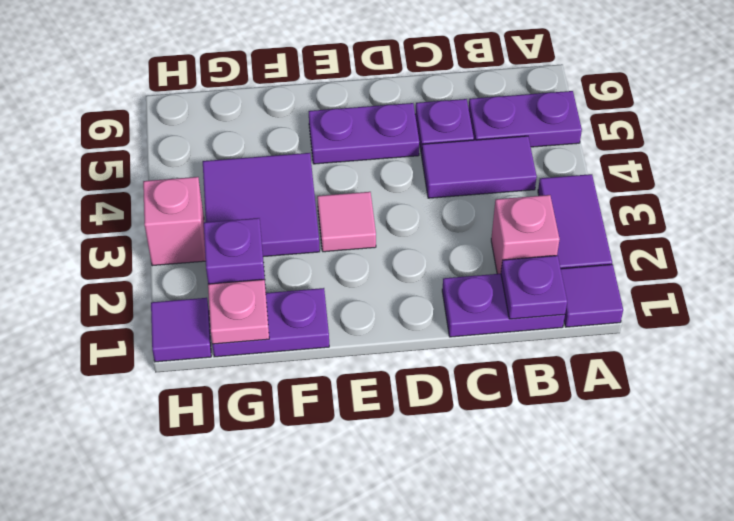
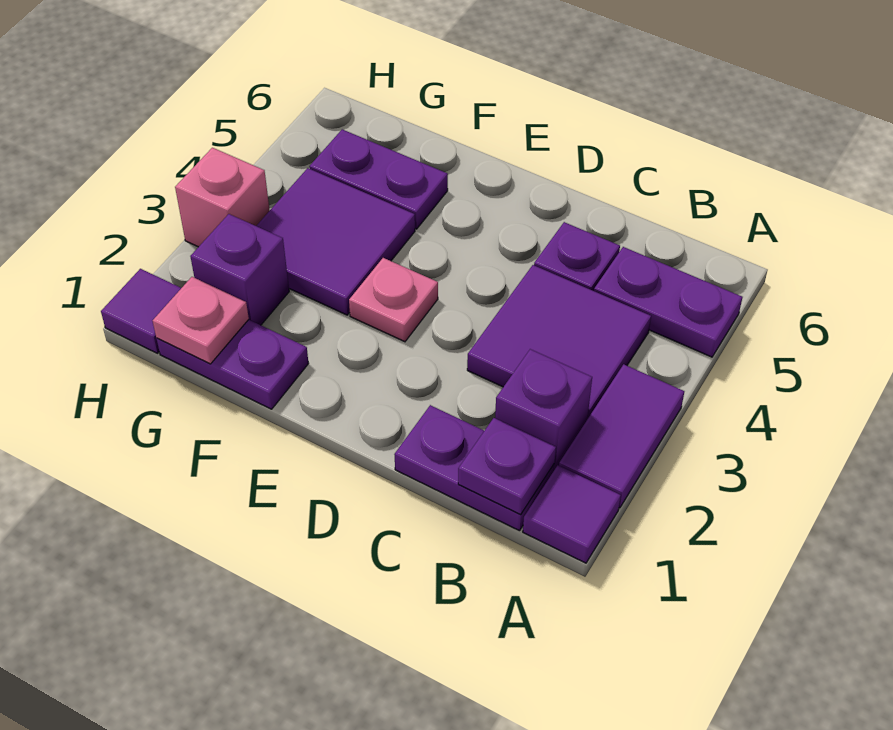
pink brick B2 level 1 -> purple brick B2 level 1
purple tile B4:C4 level 1 -> purple tile B3:C4 level 1
purple plate D5:E5 level 1 -> purple plate F5:G5 level 1
pink tile E3 level 1 -> pink plate E3 level 1

